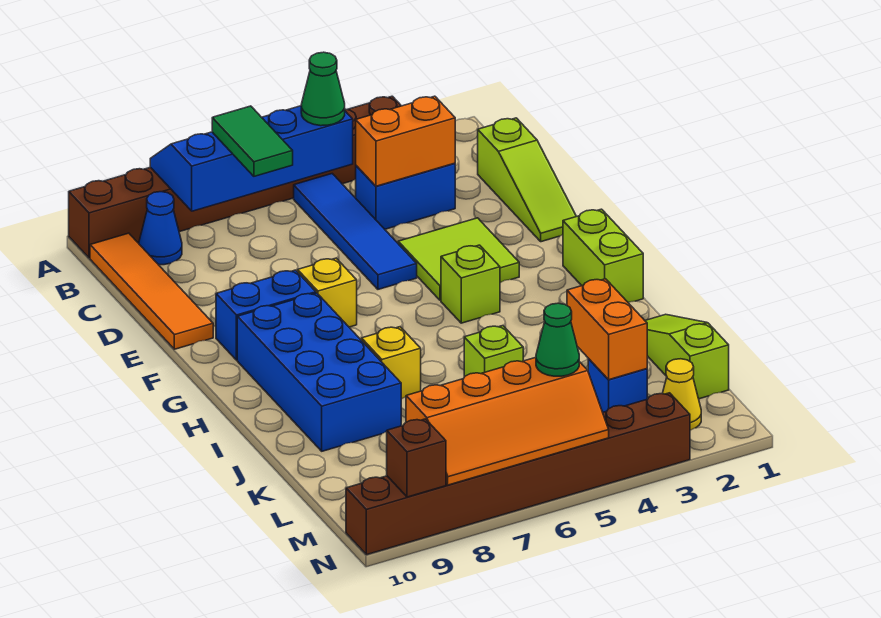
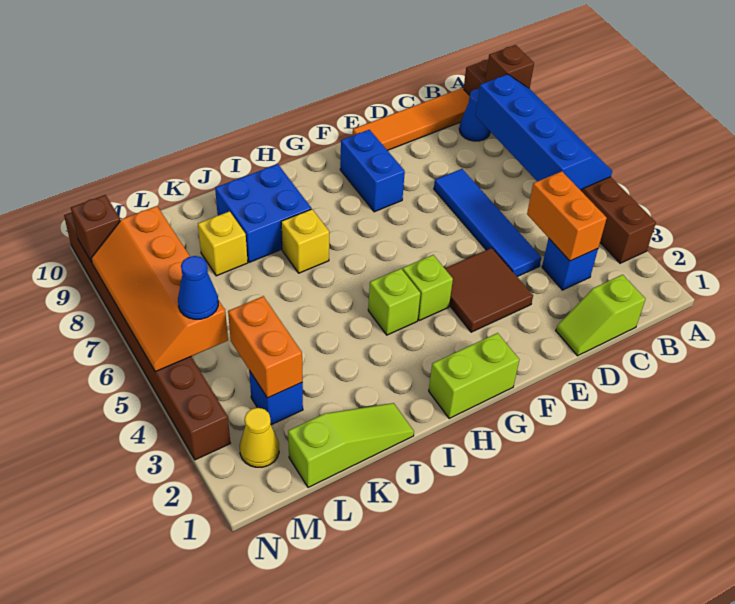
none -> brown brick A9 level 2
blue tile B5:E5 level 1 -> blue tile D4:D7 level 1
green cone B5 level 3 -> none
green tile B7:C7 level 3 -> none
lime slope C1:E1 level 1 top C -> lime slope C1:D1 level 1 top C
blue brick C3:C4 level 1 -> blue brick C3 level 1
lime tile E3:F4 level 1 -> brown tile E3:F4 level 1
yellow brick F7 level 1 -> yellow brick K8 level 1
blue brick G8:J9 level 1 -> blue brick I8:J9 level 1
lime brick J5 level 1 -> lime brick H4 level 1
orange brick K3:L3 level 2 -> orange brick L3:L4 level 2
green cone M5 level 3 -> blue cone M5 level 3

